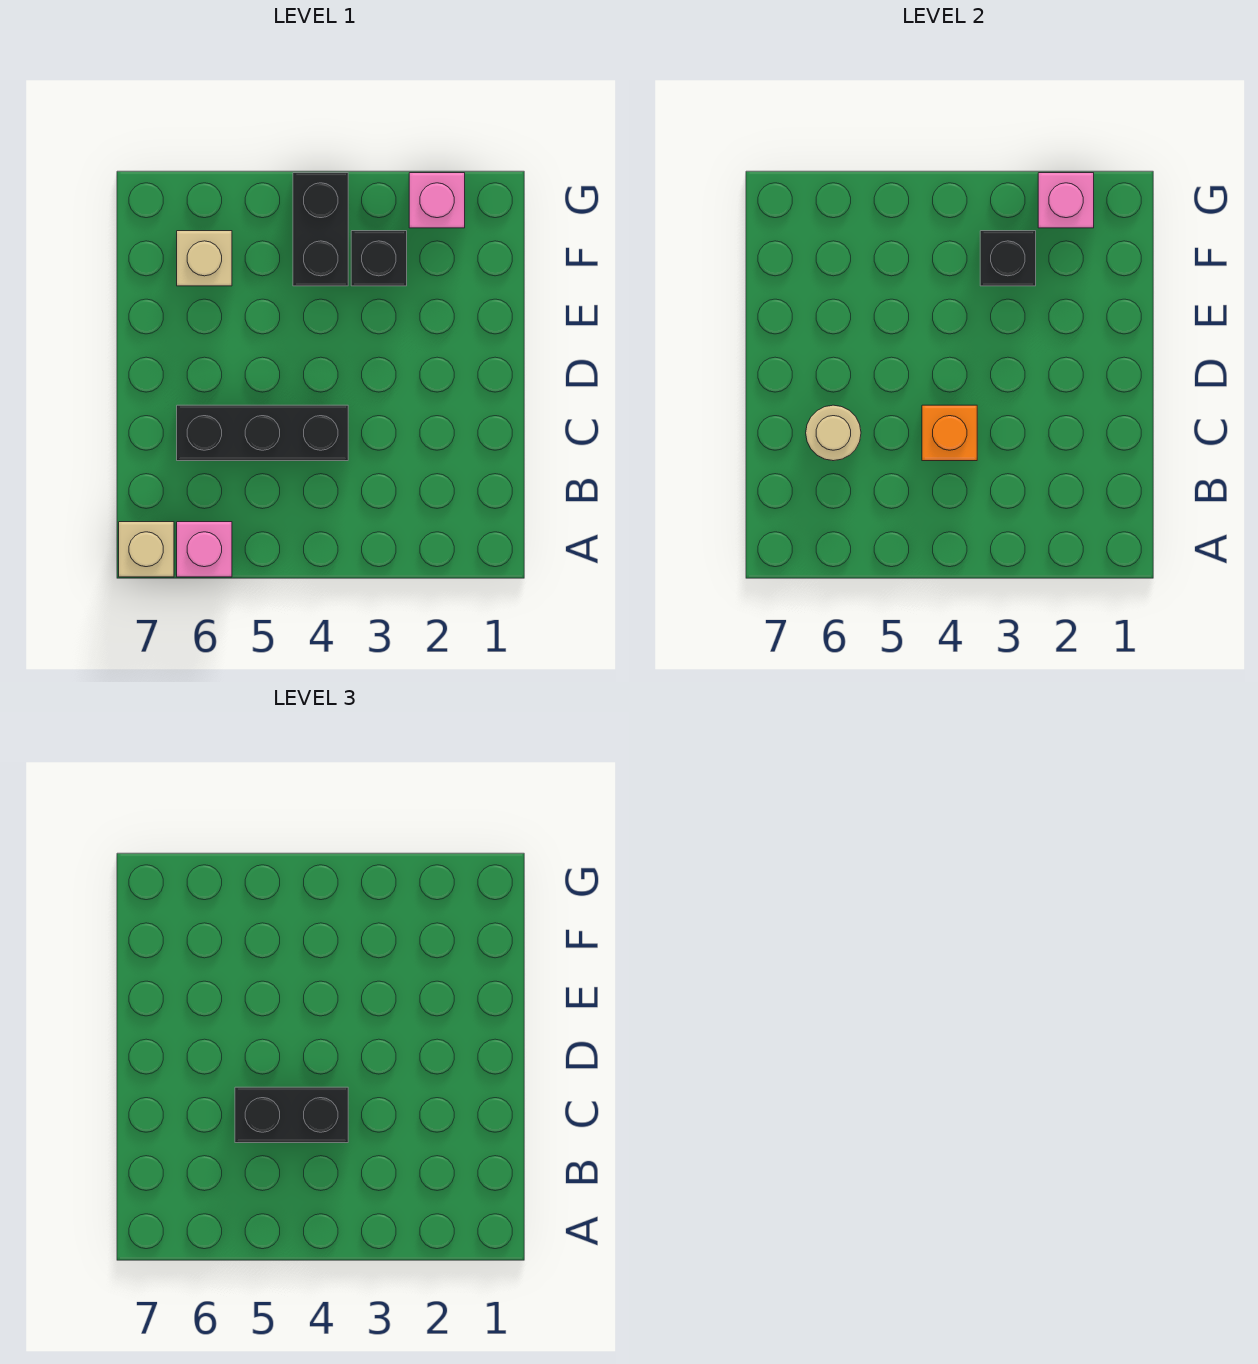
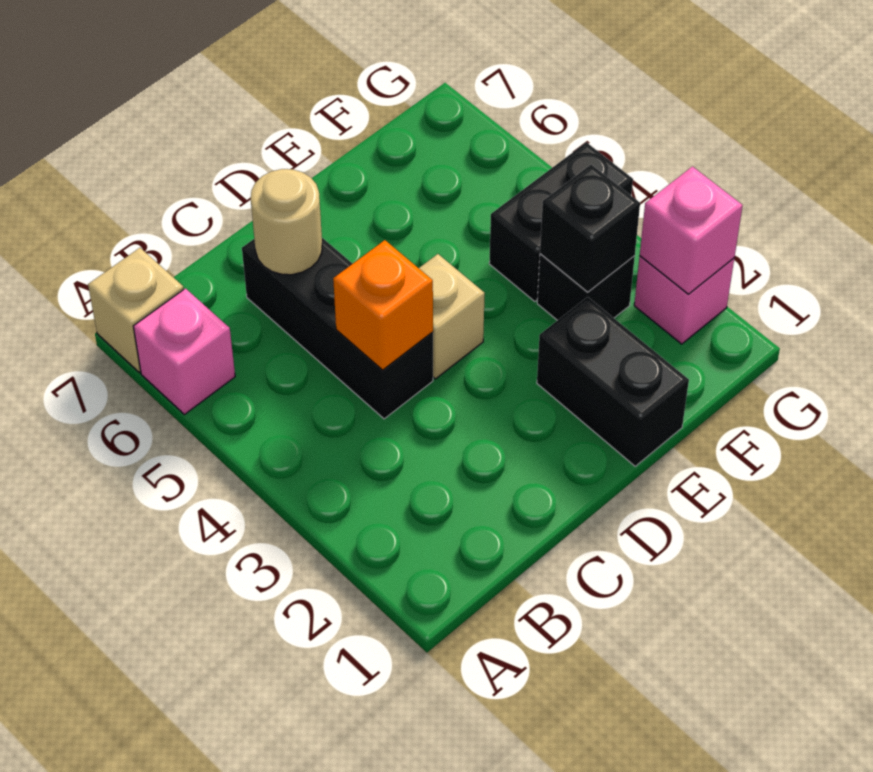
black brick C4:C5 level 3 -> black brick E1:E2 level 1
tan brick F6 level 1 -> tan brick D4 level 1

